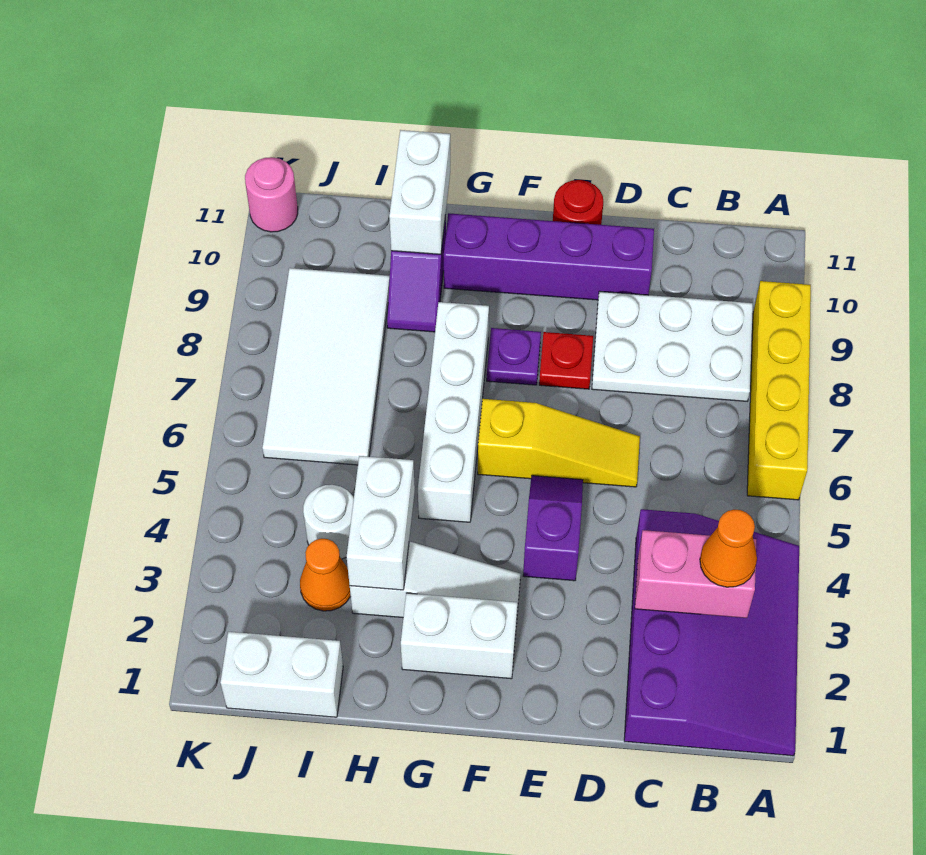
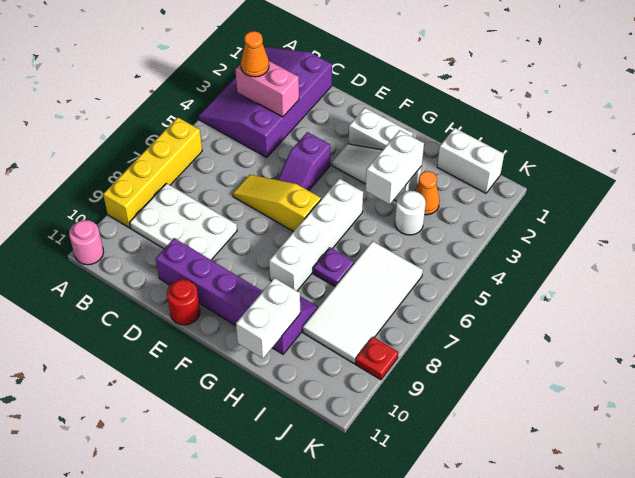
red plate E8 level 1 -> red plate K9 level 1
purple plate F8 level 1 -> purple plate H7 level 1
pink round brick K11 level 1 -> pink round brick A11 level 1

